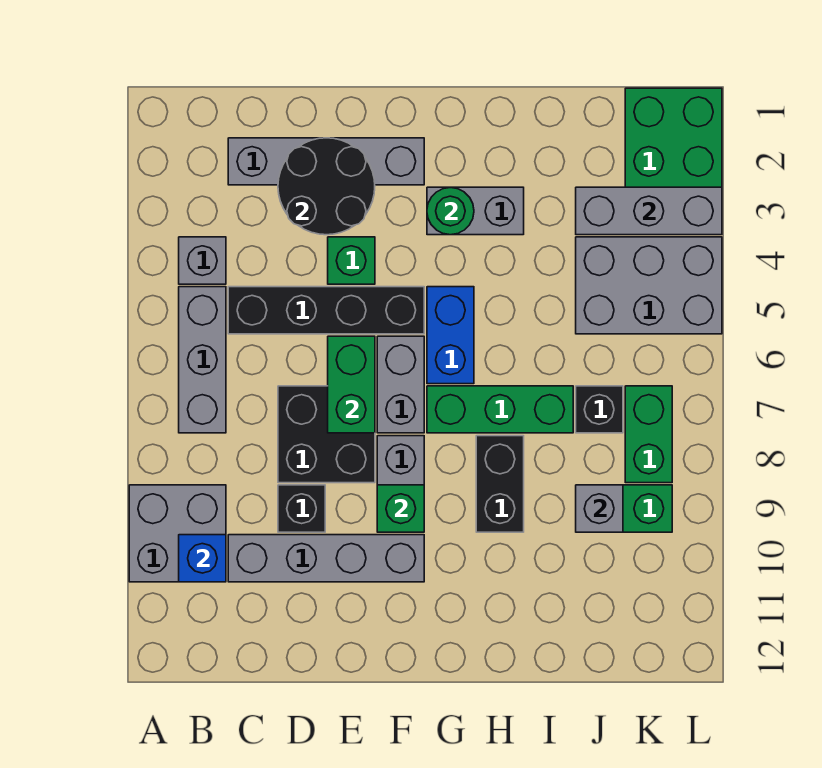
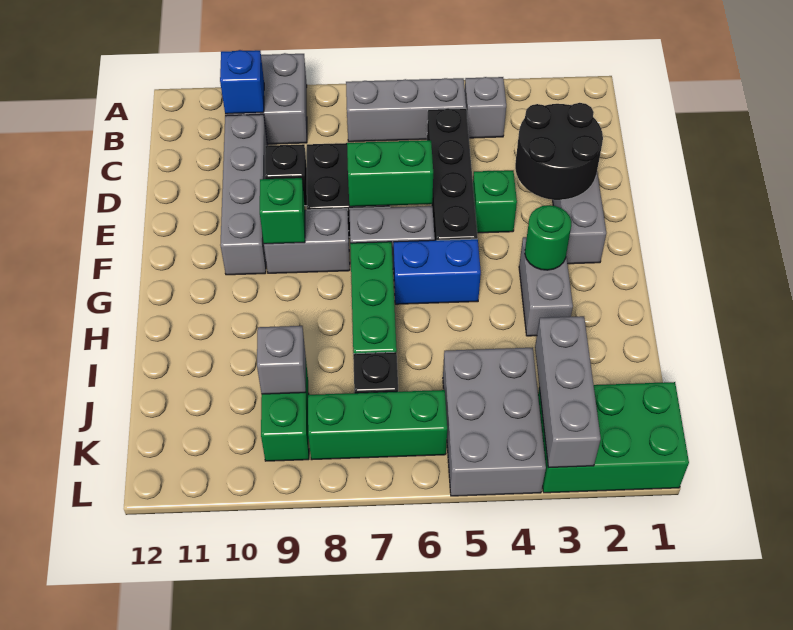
black brick H8:H9 level 1 -> none
green brick K7:K8 level 1 -> green brick K6:K8 level 1

